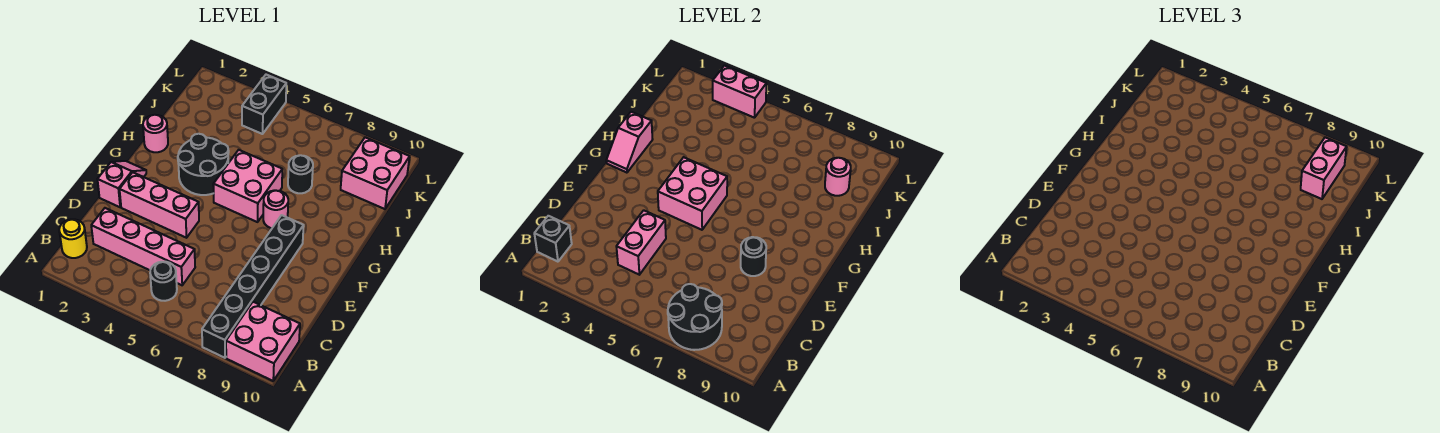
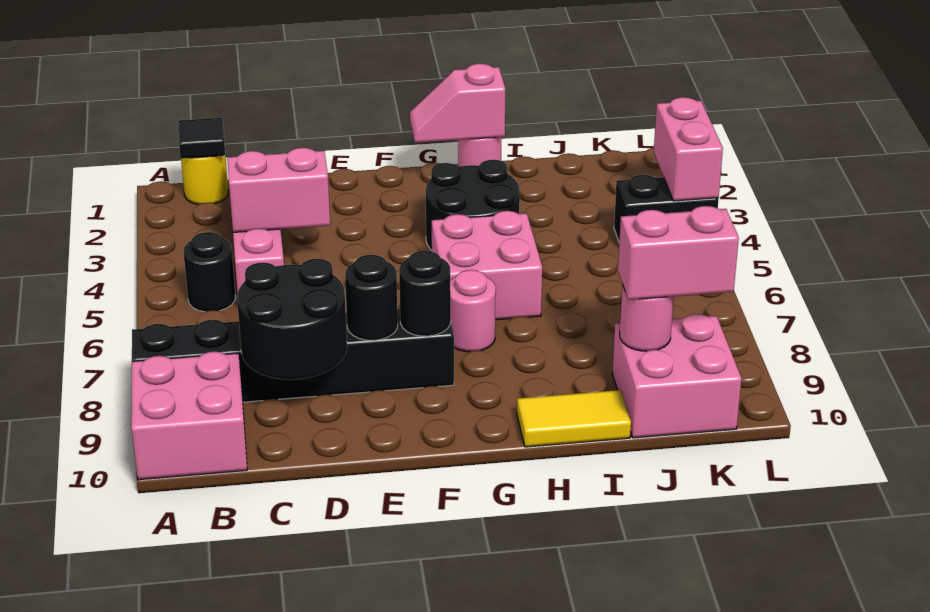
black round brick A7:B8 level 2 -> black round brick C8:D9 level 2
black brick B1 level 2 -> black tile B1 level 2
pink slope E1:F1 level 1 top E -> none
pink brick E2:E4 level 1 -> none
pink brick F4:G5 level 2 -> none
none -> yellow tile H10:I10 level 1
black round brick I7 level 1 -> black round brick F8 level 2

